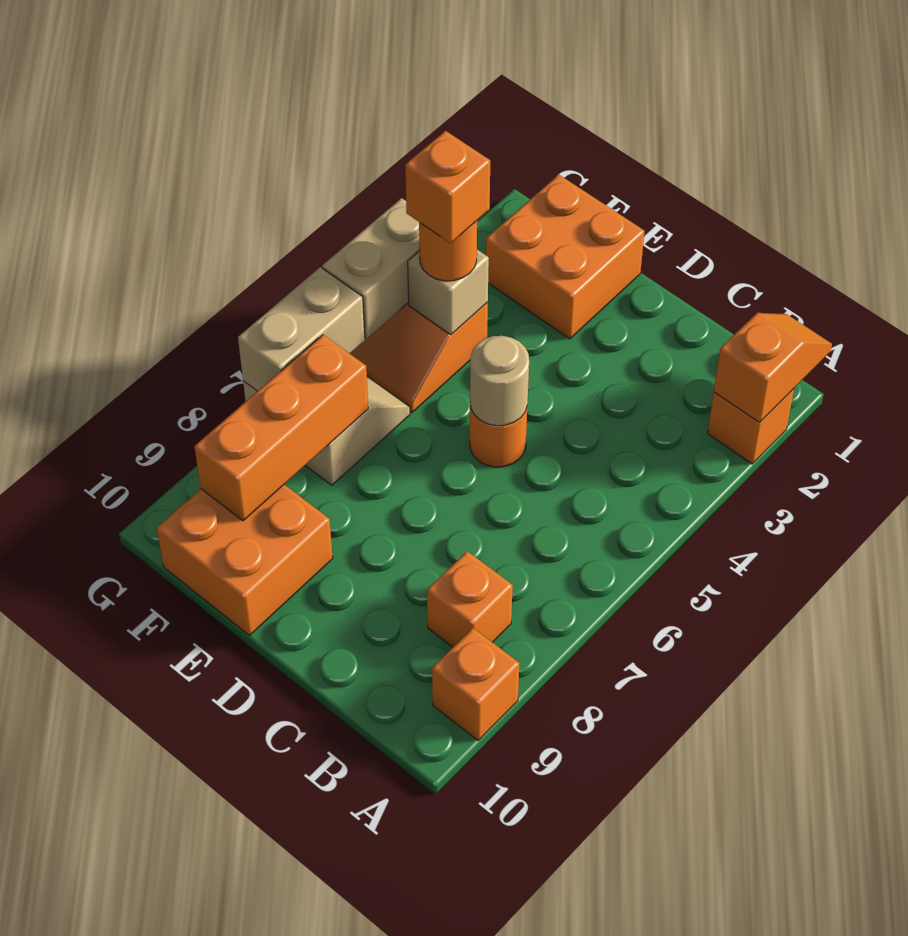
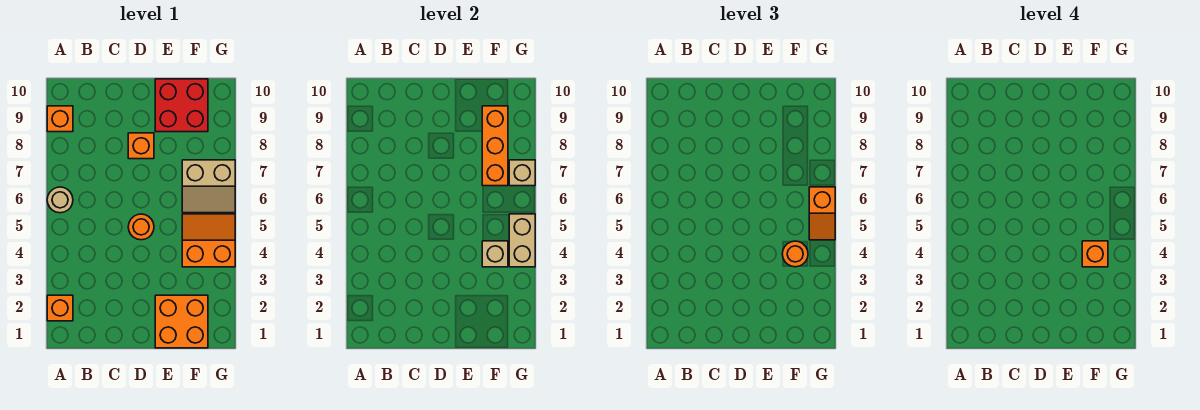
orange slope A1:A2 level 2 top 2 -> orange slope G5:G6 level 3 top 6
orange brick B8 level 1 -> orange brick D8 level 1
tan round brick D5 level 2 -> tan round brick A6 level 1
orange brick E9:F10 level 1 -> red brick E9:F10 level 1
tan brick G6:G7 level 2 -> tan brick G7 level 2

